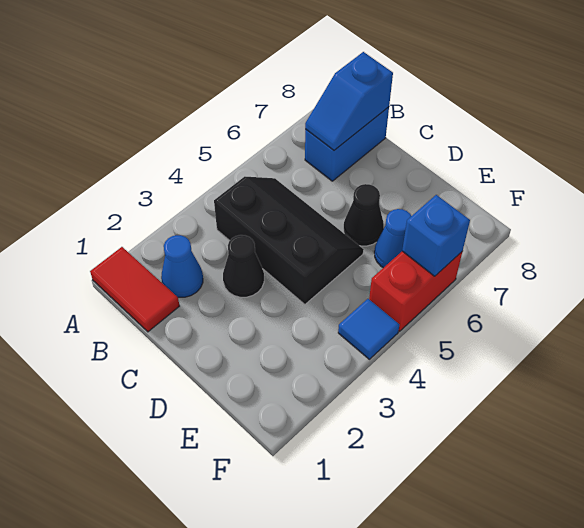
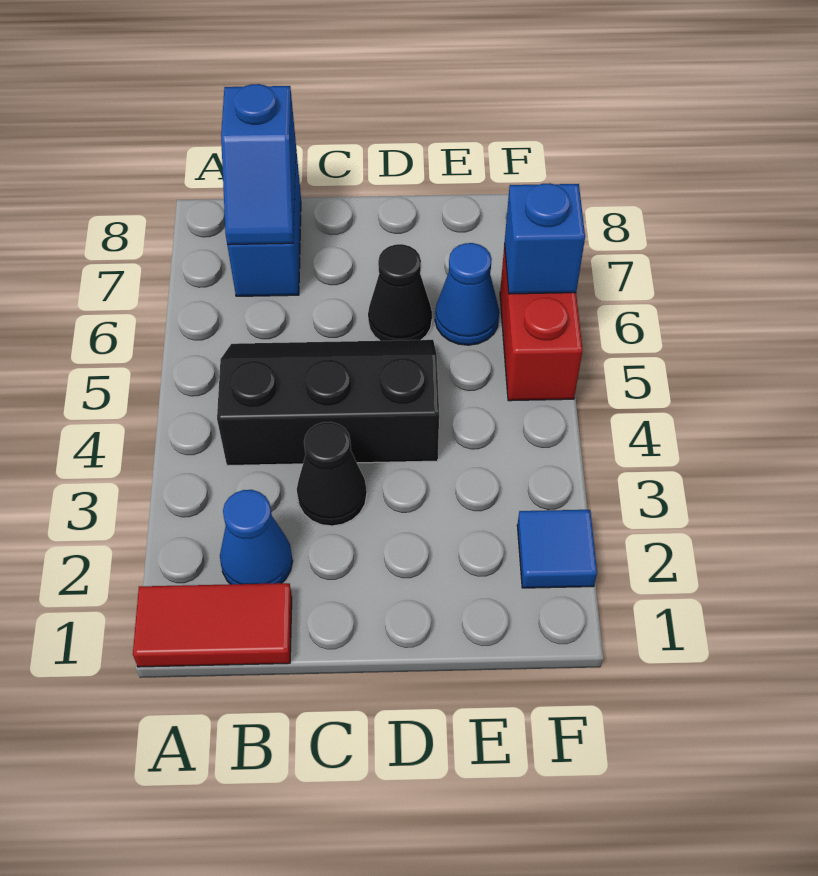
blue tile F4 level 1 -> blue tile F2 level 1

